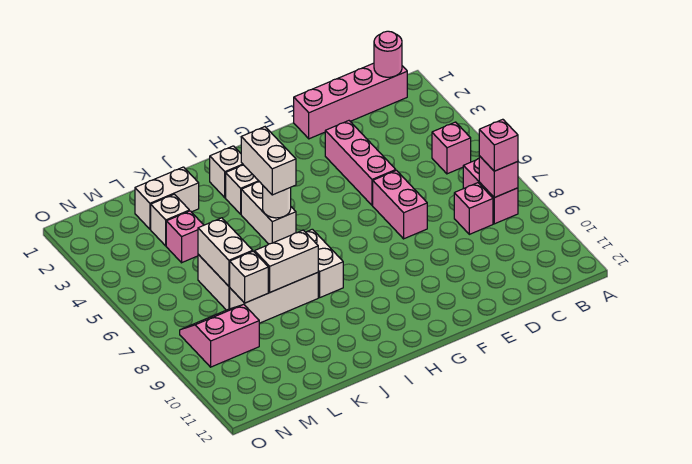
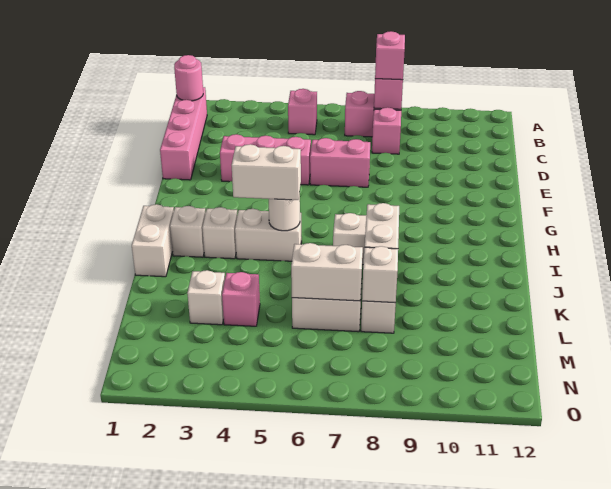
white brick K2:L2 level 1 -> white brick I1:J1 level 1
pink slope M8:N9 level 1 top 9 -> none

